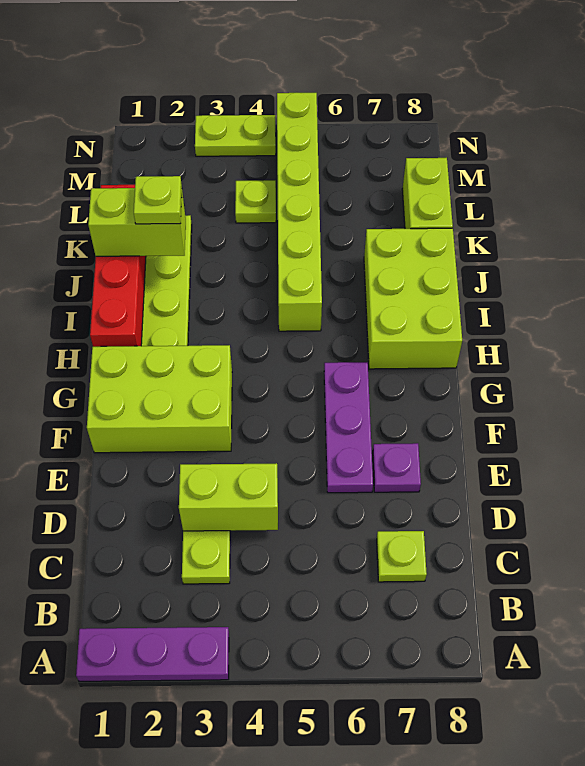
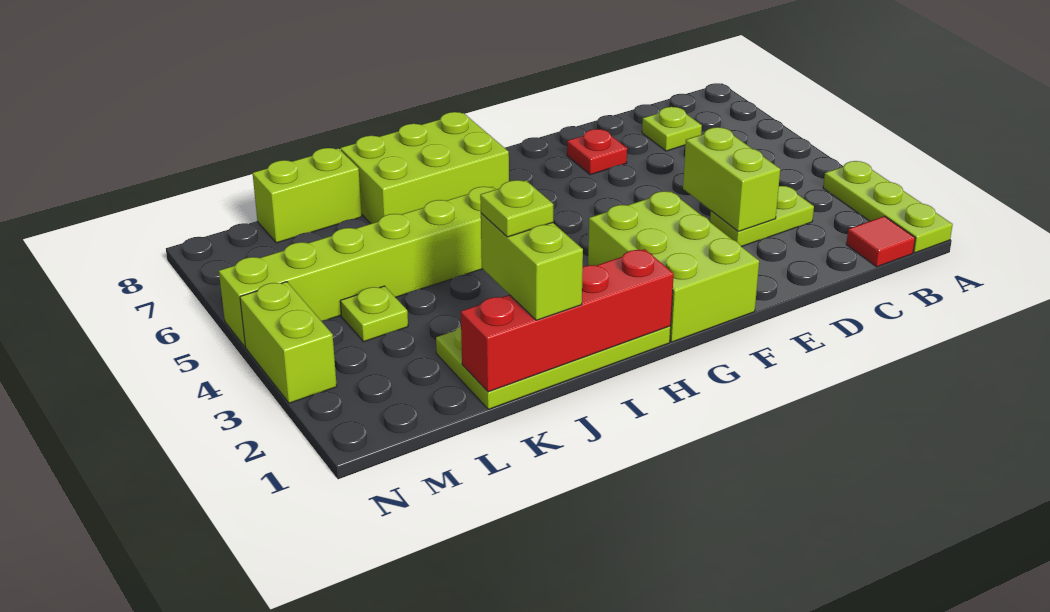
purple plate A1:A3 level 1 -> lime plate A1:A3 level 1
none -> red tile B1 level 1
purple plate E6:G6 level 1 -> none
purple plate E7 level 1 -> red plate E7 level 1
lime plate N3:N4 level 1 -> lime brick N3:N4 level 1

